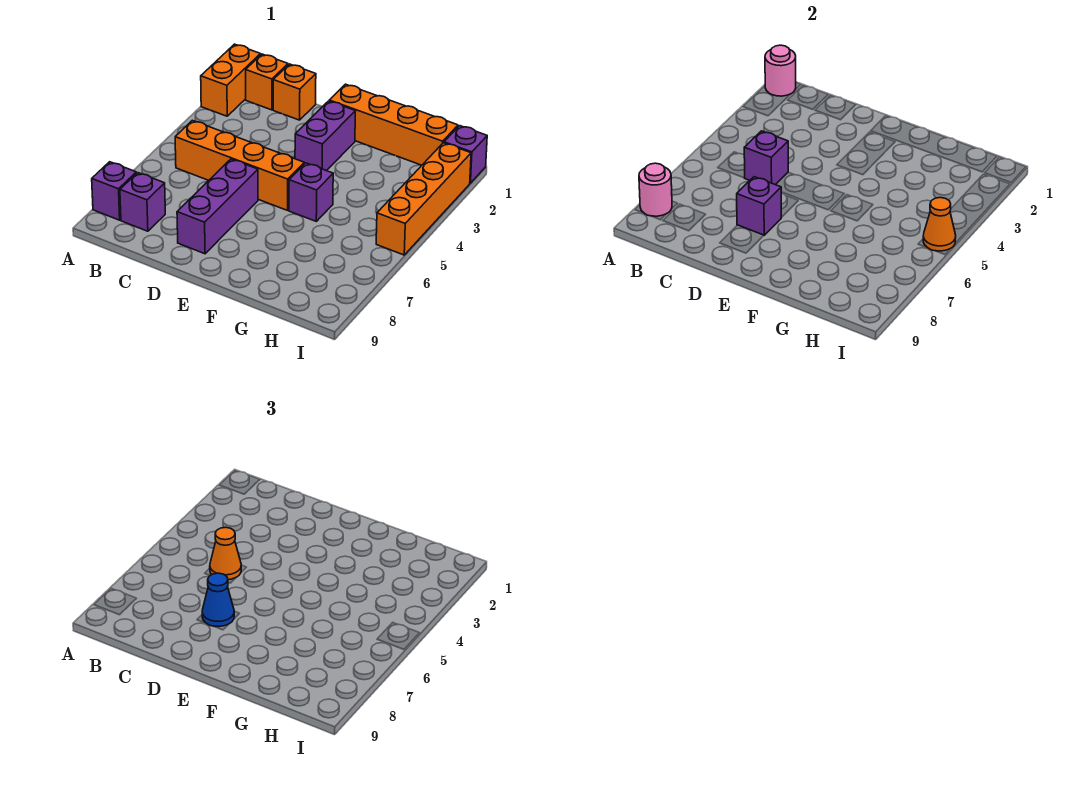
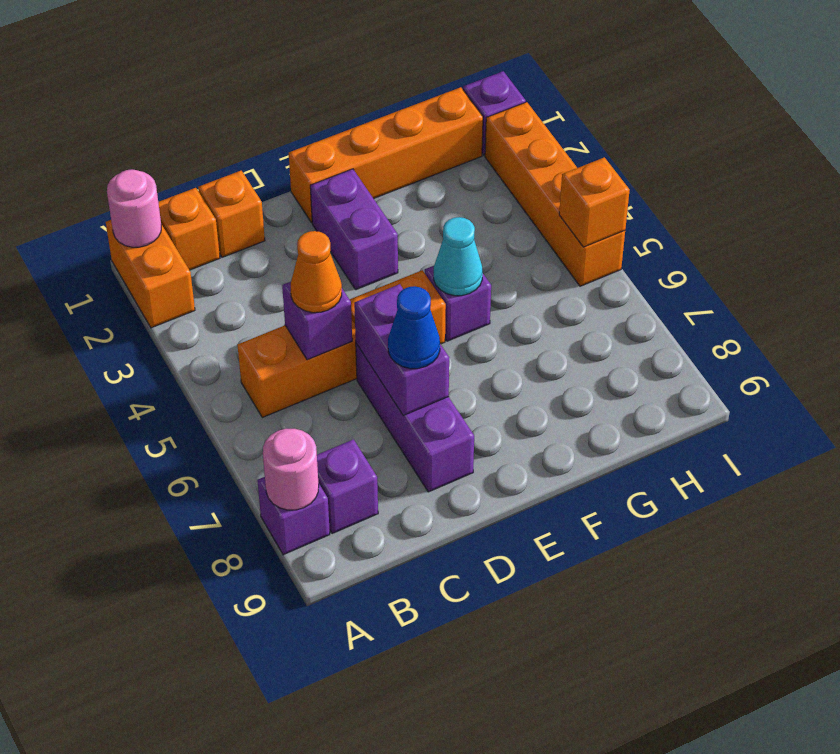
purple brick D7 level 2 -> purple brick D6:D7 level 2
none -> cyan cone F5 level 2
orange cone I5 level 2 -> orange brick I5 level 2

